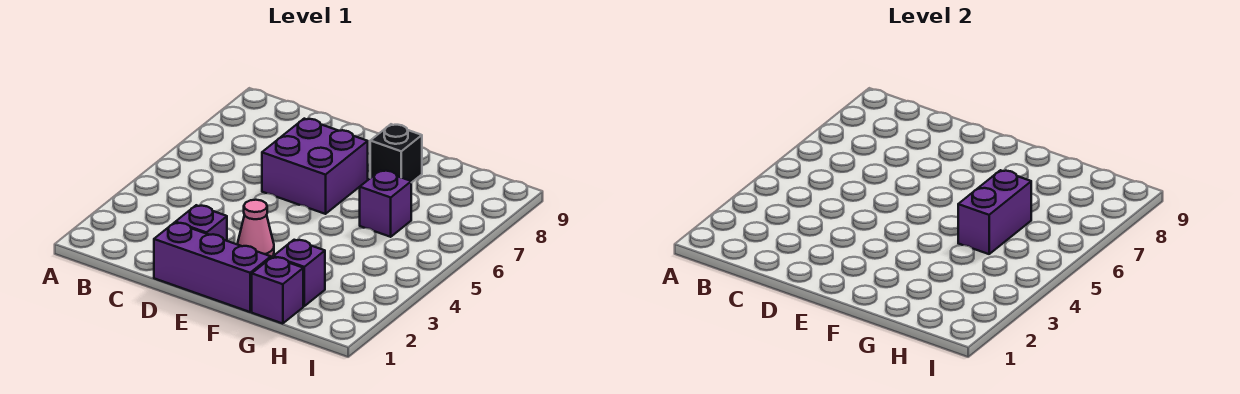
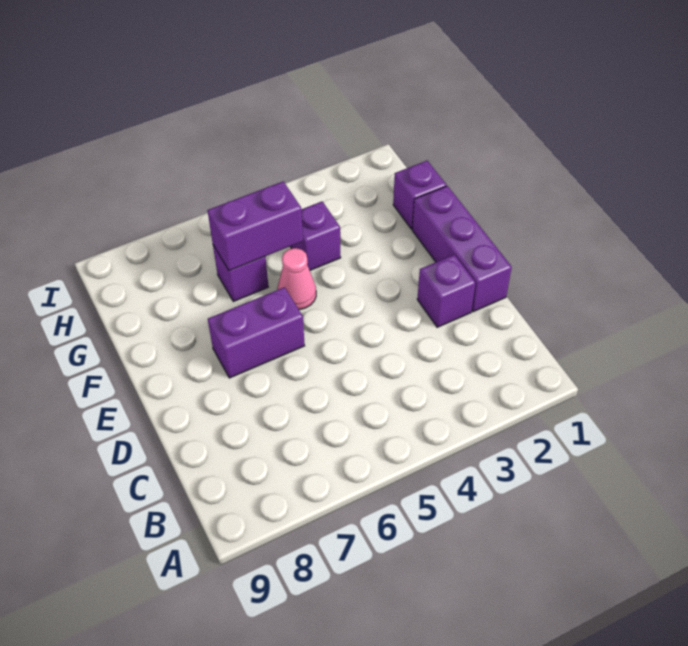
purple brick D6:E7 level 1 -> purple brick E6:E7 level 1
pink cone E3 level 1 -> pink cone F5 level 1
black brick F8 level 1 -> none
purple brick G2 level 1 -> purple brick G4 level 1

